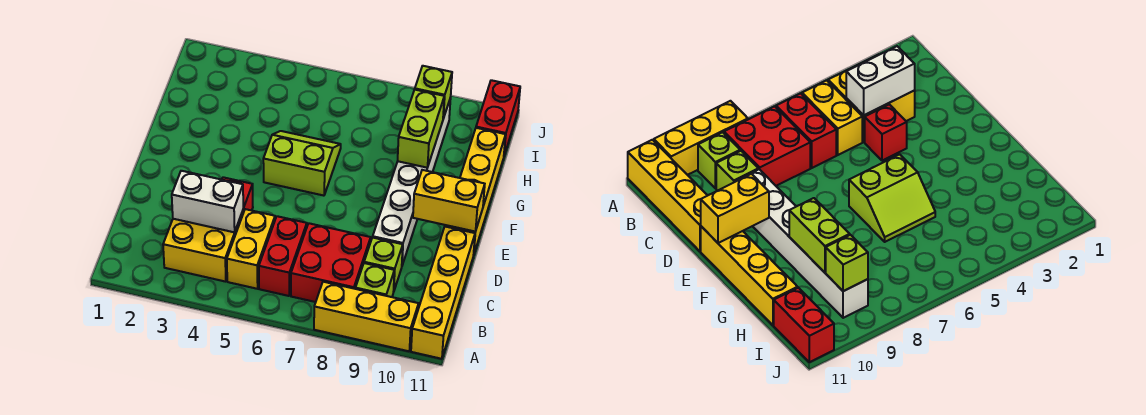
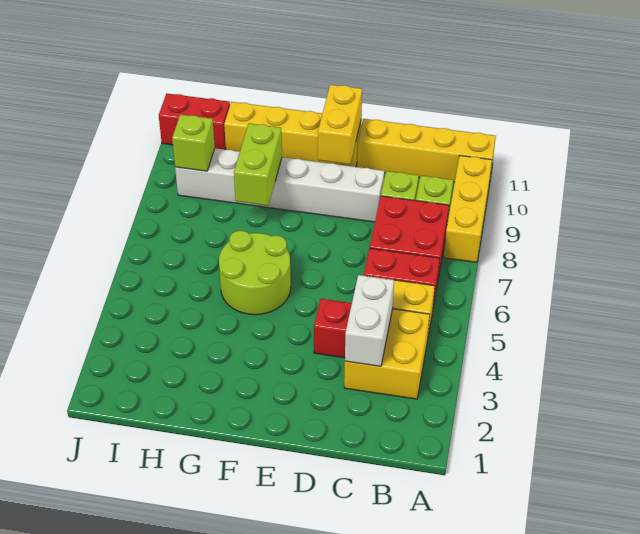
lime slope F5:G6 level 1 top F -> lime round brick F5:G6 level 1
lime brick G9:H9 level 2 -> lime brick G8:G9 level 2

